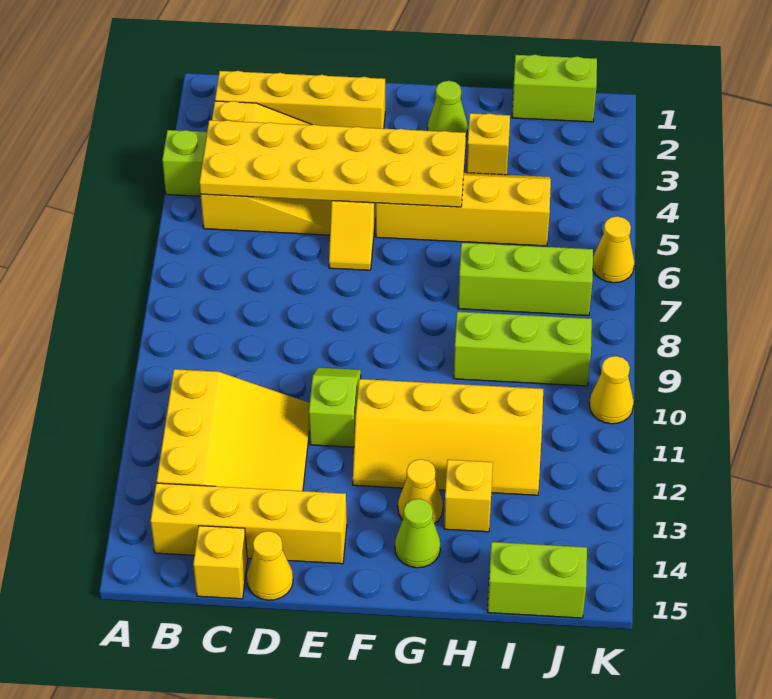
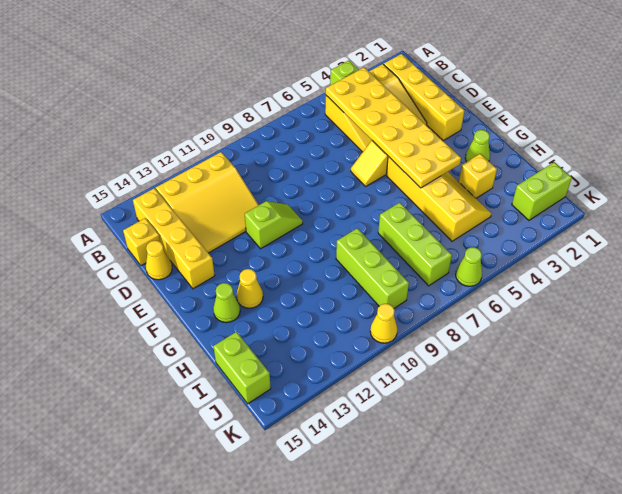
yellow slope F11:I12 level 1 top 11 -> none
yellow brick H13 level 1 -> none
lime brick I1:J1 level 1 -> lime brick J1:J2 level 1
yellow cone K6 level 1 -> lime cone K6 level 1

